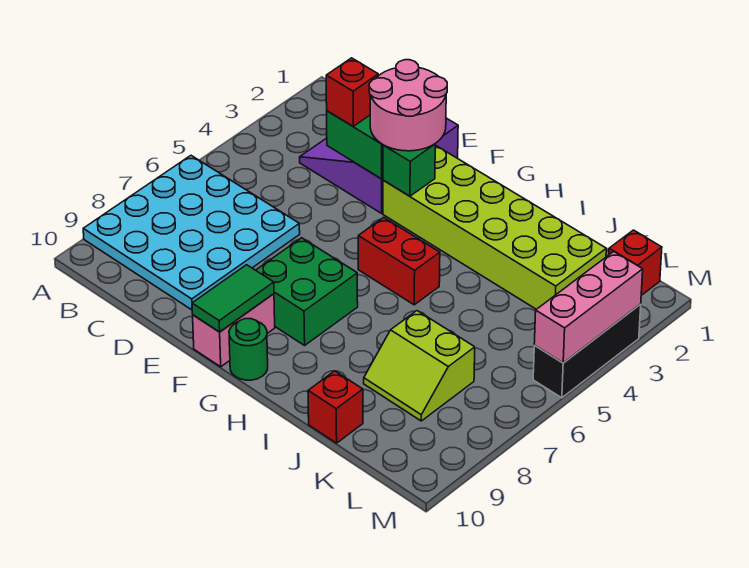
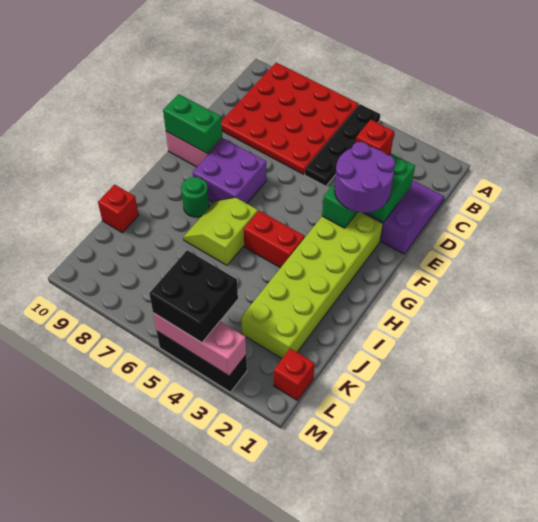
none -> black plate A5:D5 level 1
cyan plate A6:D9 level 1 -> red plate A6:D9 level 1
pink round brick E2:F3 level 3 -> purple round brick E2:F3 level 3
green brick F7:G8 level 1 -> purple brick F7:G8 level 1
green tile F9:F10 level 2 -> green brick F9:F10 level 2
red brick G5:H5 level 1 -> red brick H4:H5 level 1
green round brick G10 level 1 -> green round brick H8 level 1
lime slope J7:K8 level 1 top 7 -> lime slope H6:I7 level 1 top 6
none -> black brick L4:M5 level 3

